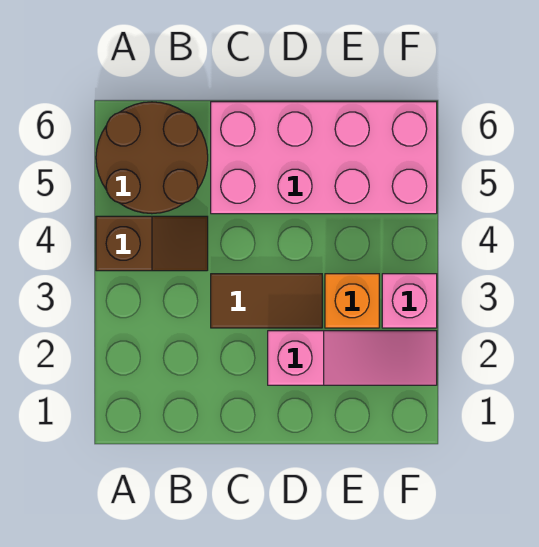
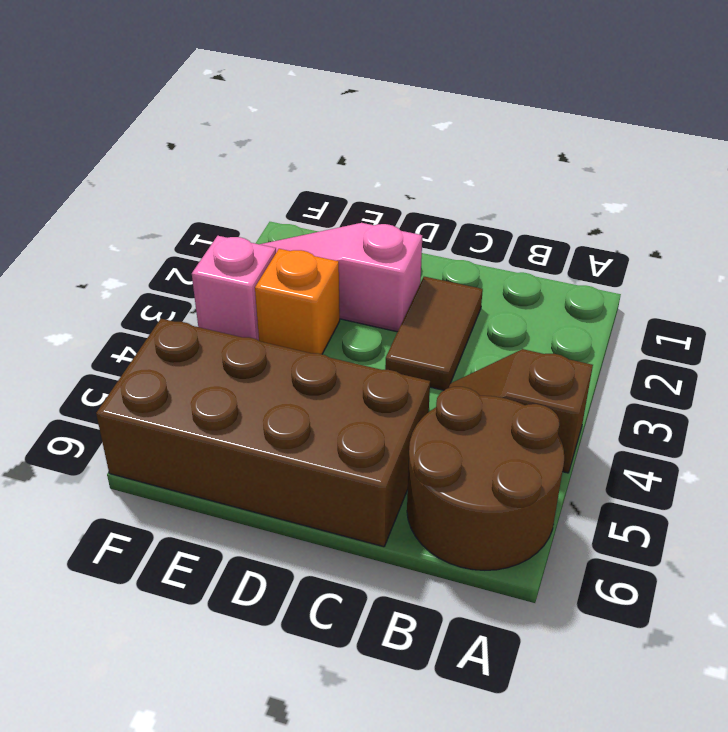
brown tile C3:D3 level 1 -> brown tile C2:C3 level 1
pink brick C5:F6 level 1 -> brown brick C5:F6 level 1

